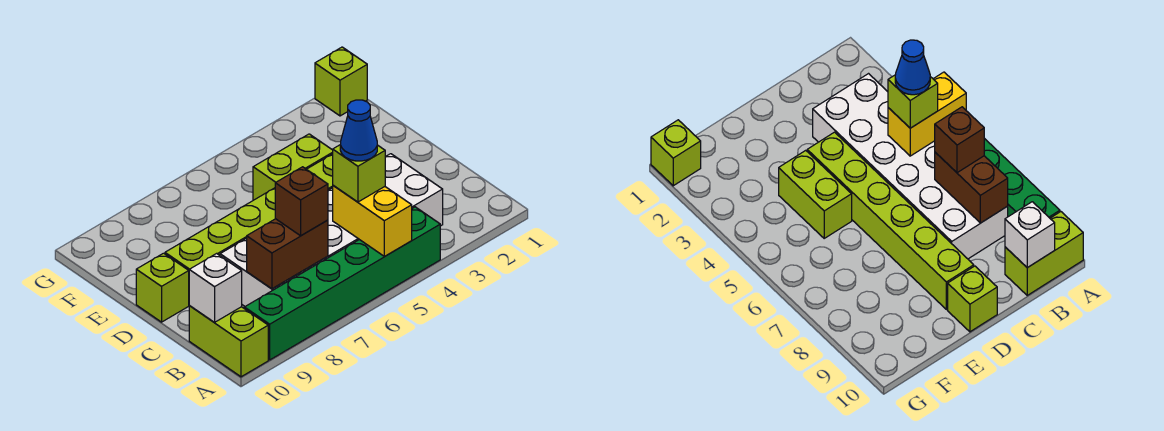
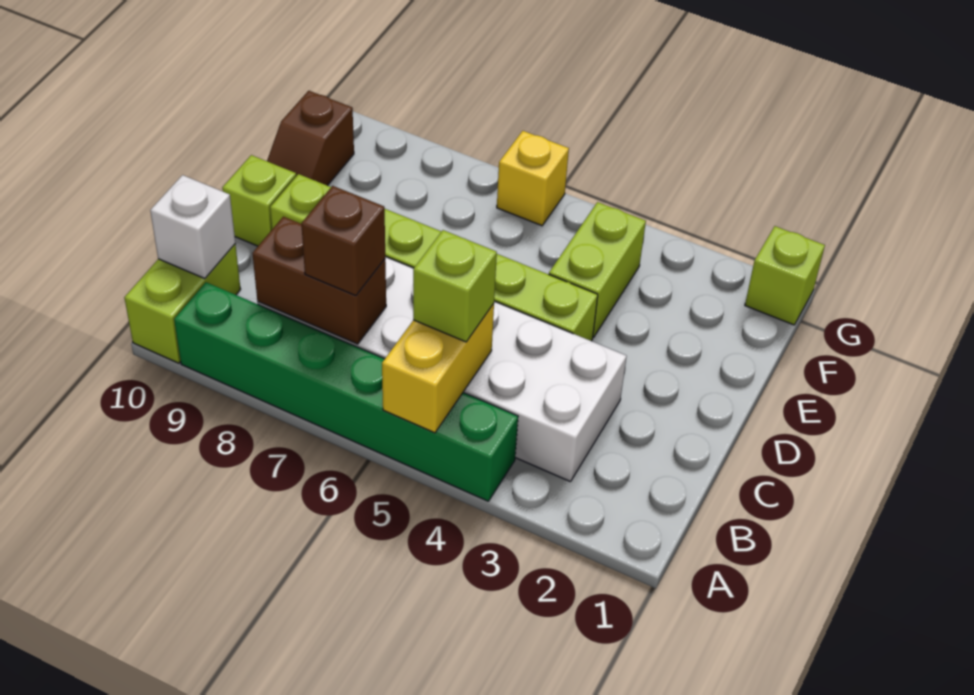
blue cone B5 level 4 -> none
lime brick E4:E5 level 1 -> lime brick E4:F4 level 1
none -> brown slope E10:F10 level 1 top F
none -> yellow brick G6 level 1

